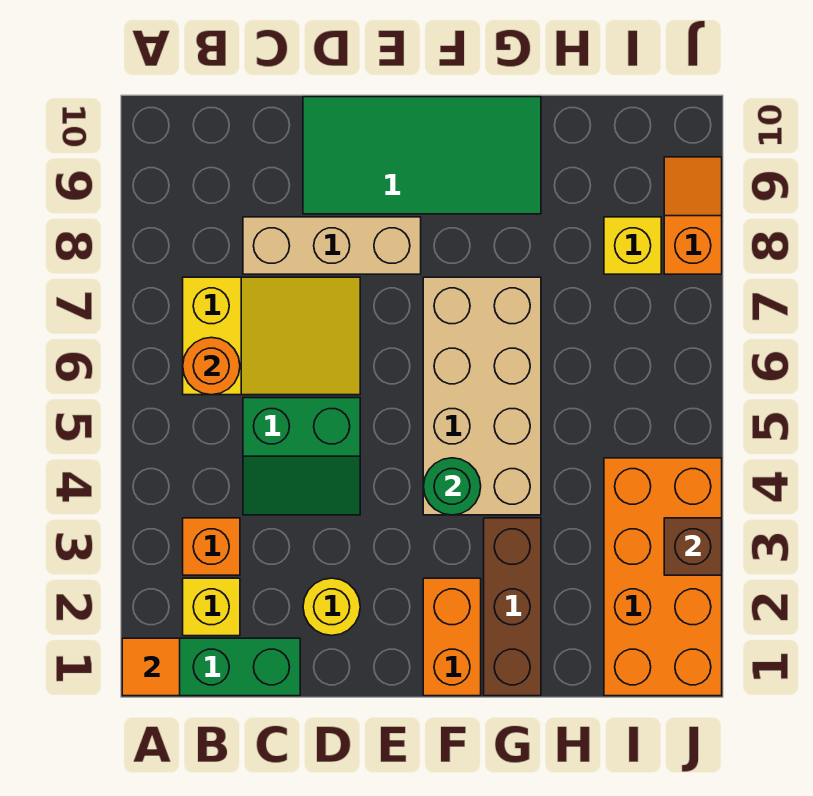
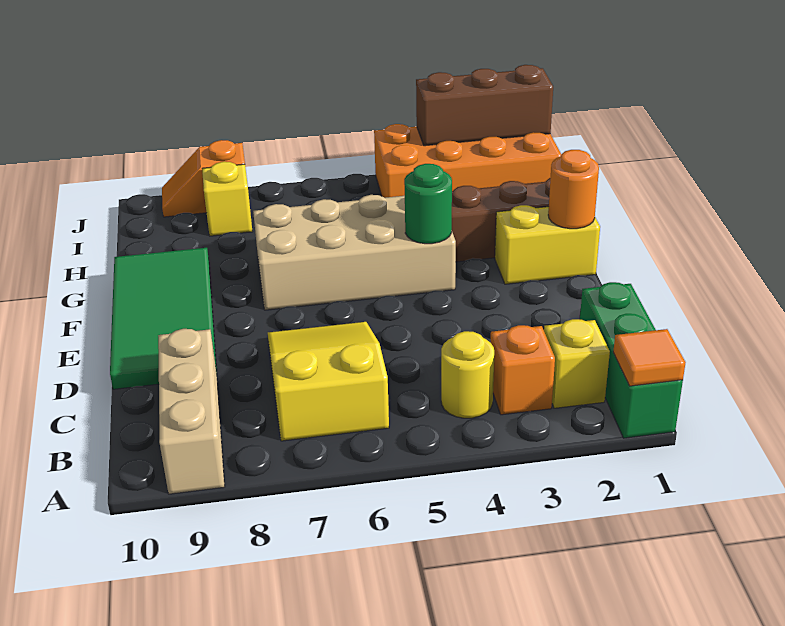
orange round brick B6 level 2 -> orange round brick F1 level 2
green slope C4:D5 level 1 top 5 -> none
tan brick C8:E8 level 1 -> tan brick A9:C9 level 1
yellow round brick D2 level 1 -> yellow round brick B4 level 1
orange brick F1:F2 level 1 -> yellow brick F1:F2 level 1
brown brick J3 level 2 -> brown brick J1:J3 level 2

